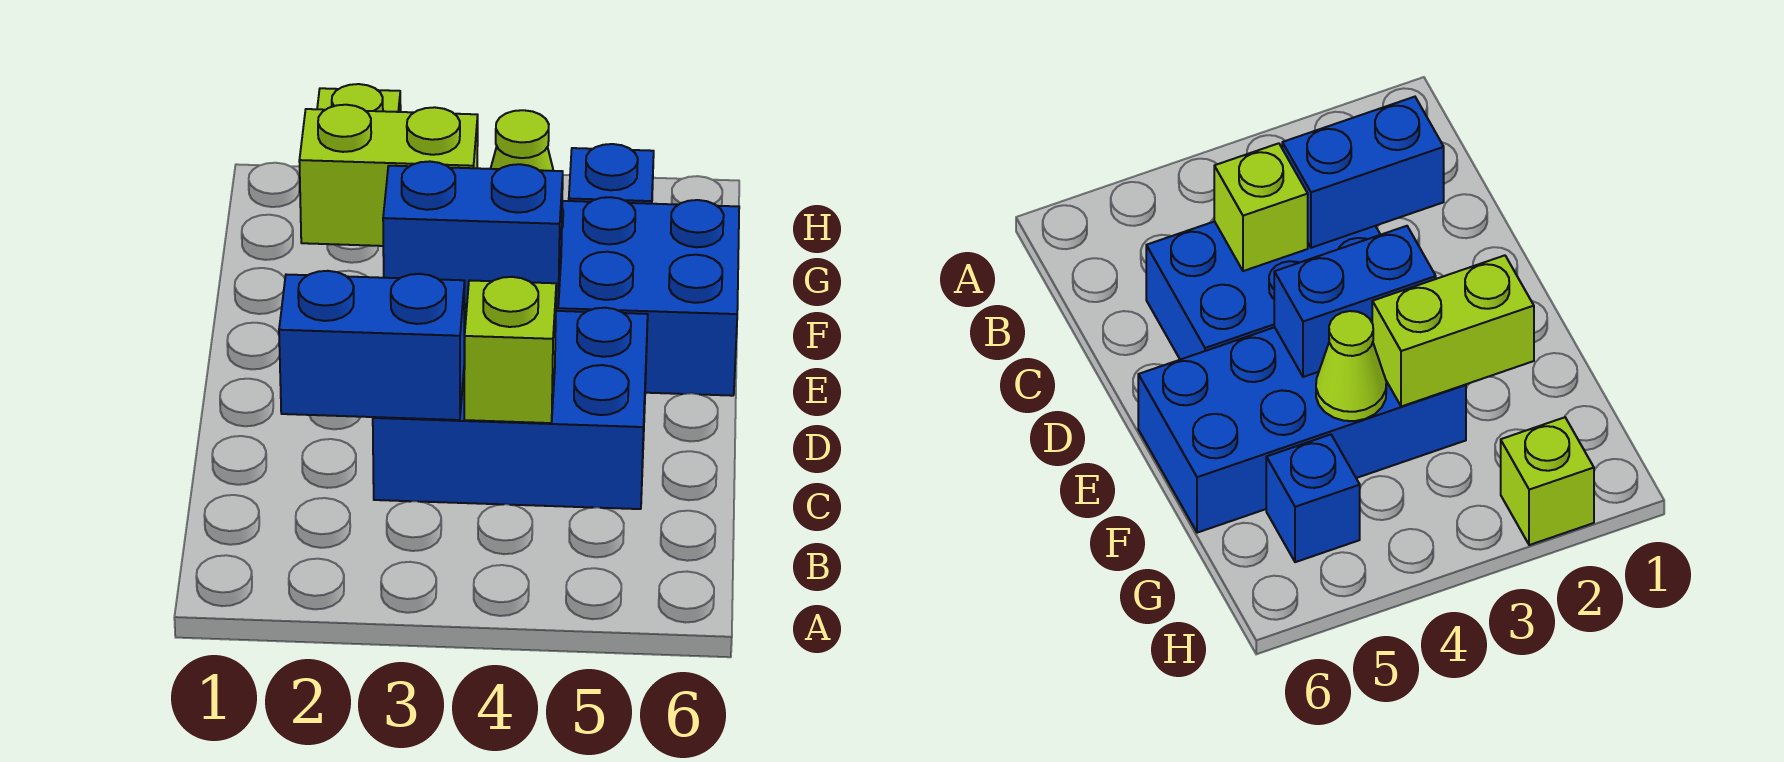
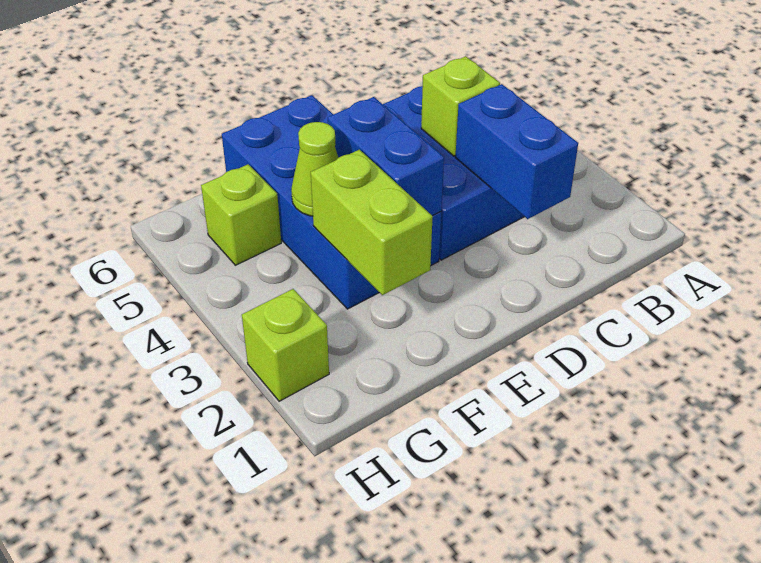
blue brick G5 level 1 -> lime brick G5 level 1

